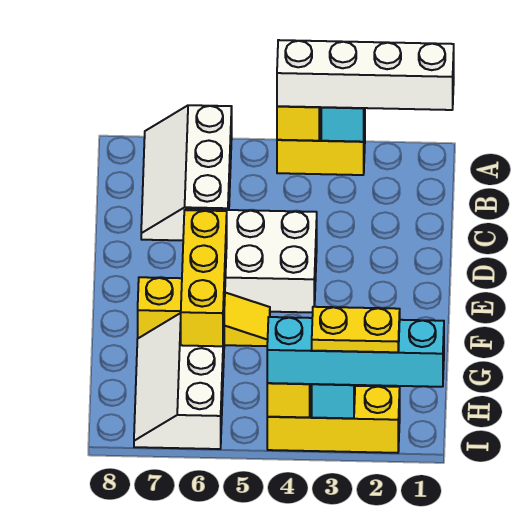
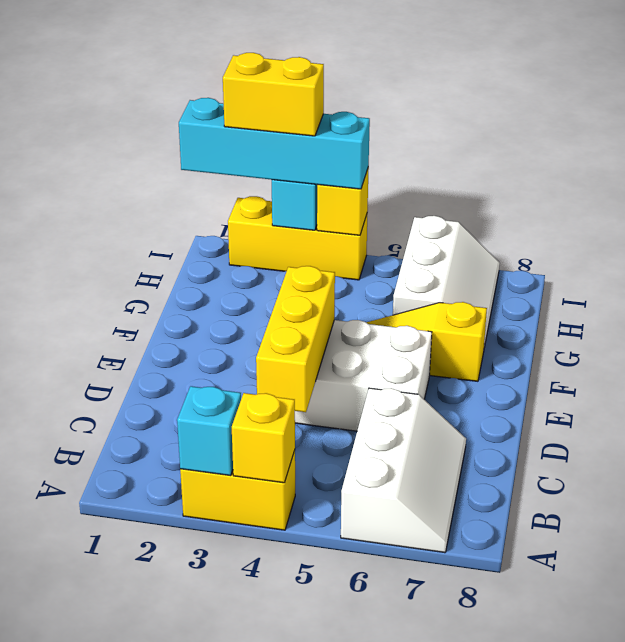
white brick A1:A4 level 3 -> none
yellow brick E6:G6 level 2 -> yellow brick C4:E4 level 2
yellow plate I2:I3 level 4 -> yellow brick I2:I3 level 4

